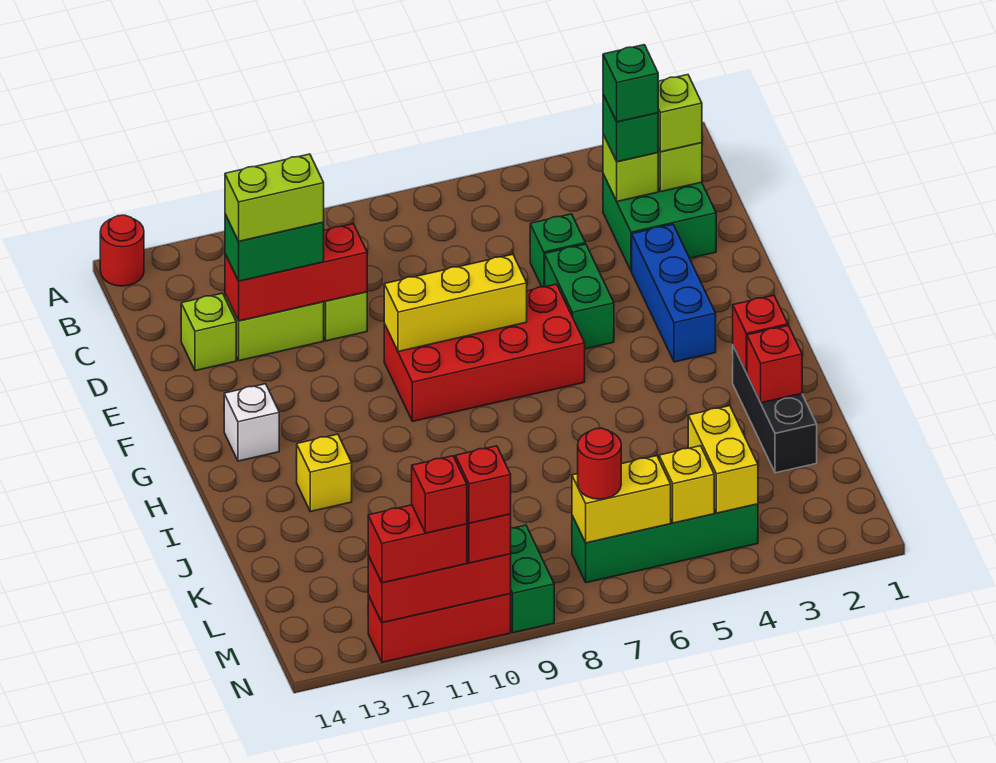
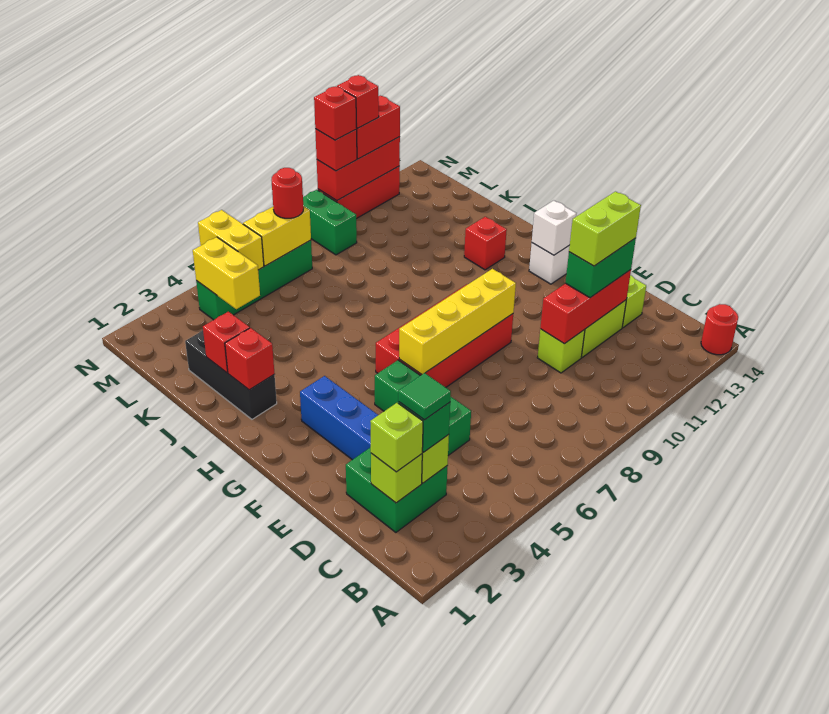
green brick C3 level 4 -> green tile C3 level 4
yellow brick F7:F9 level 2 -> yellow brick F6:F9 level 2
none -> white brick G13 level 2
yellow brick I12 level 1 -> red brick I12 level 1
yellow brick M5 level 2 -> yellow brick M5:N5 level 2

